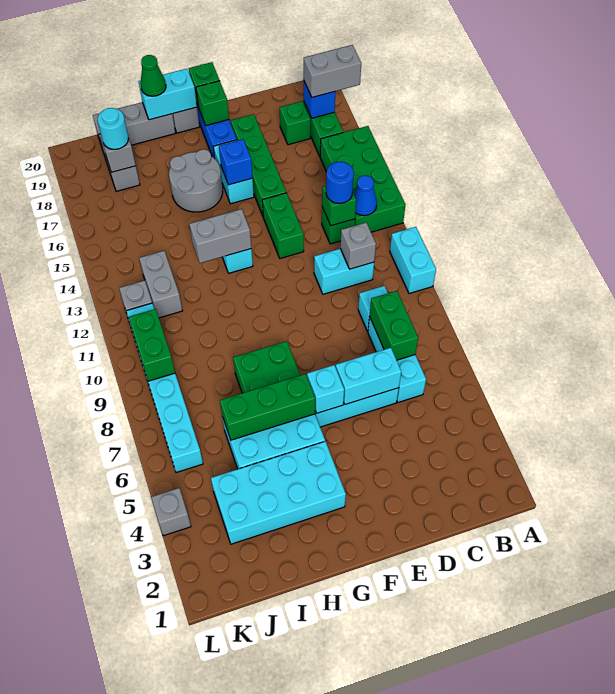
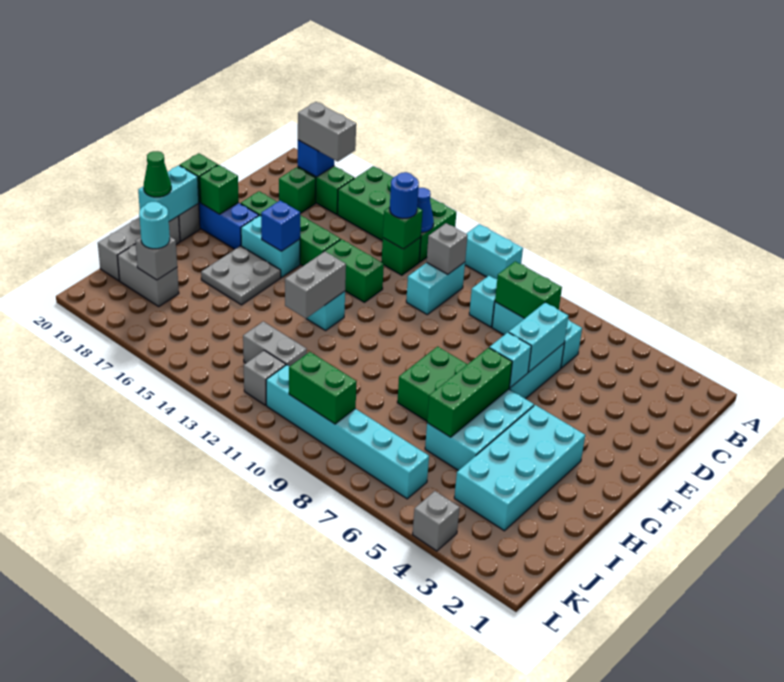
grey brick A18:B18 level 3 -> grey brick B17:B18 level 3
grey round brick G16:H17 level 1 -> grey plate G16:H17 level 1

